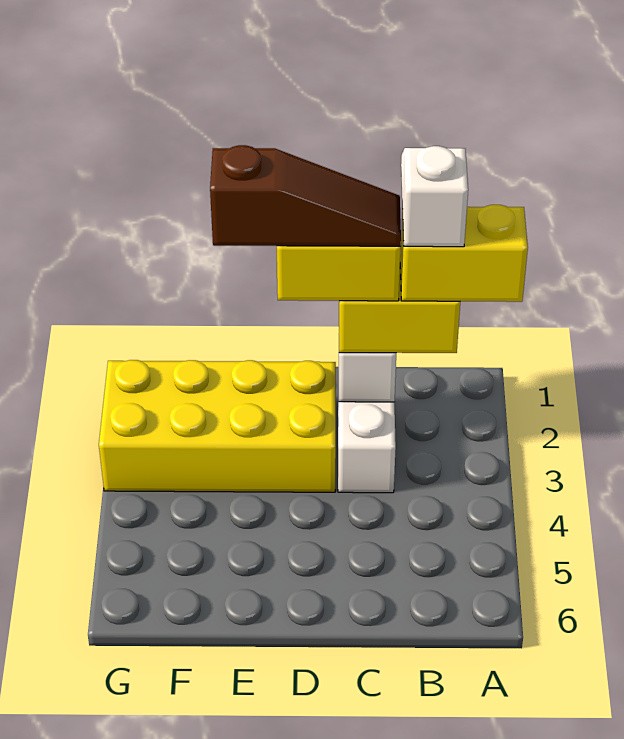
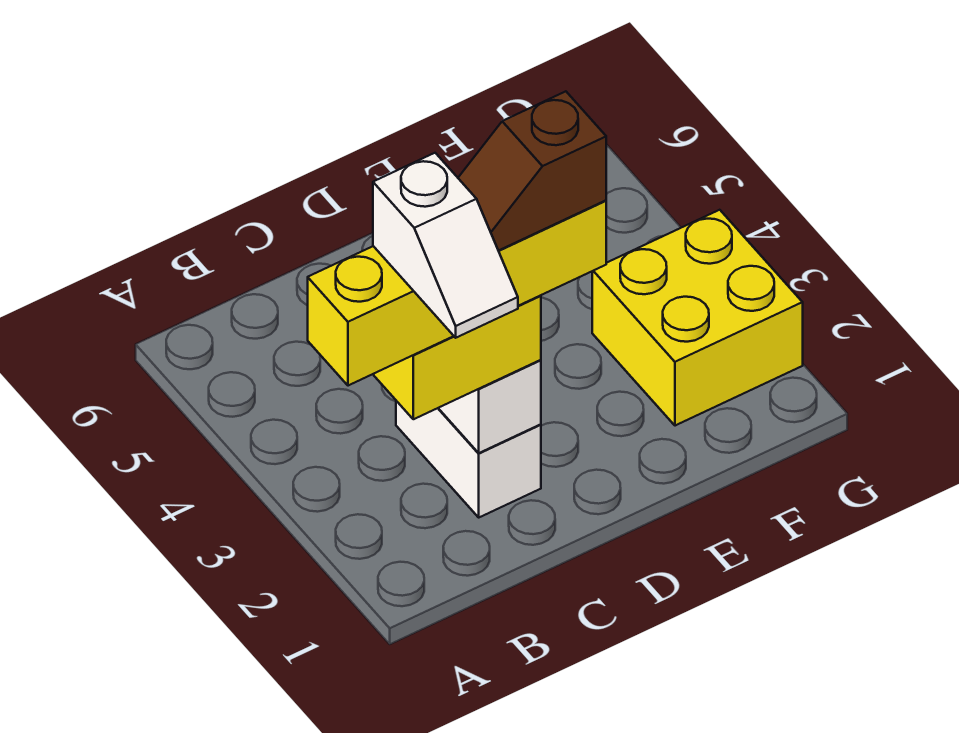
brown slope C2:E2 level 5 top E -> brown slope C2:D2 level 5 top D
yellow brick D2:G3 level 1 -> yellow brick F2:G3 level 1

